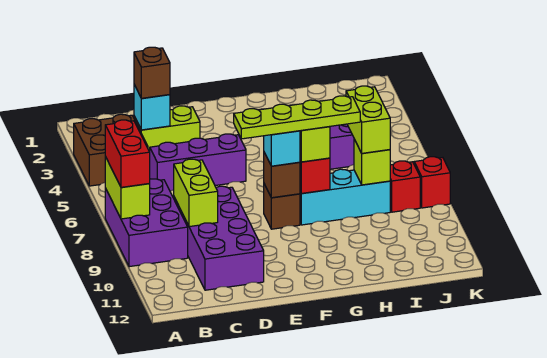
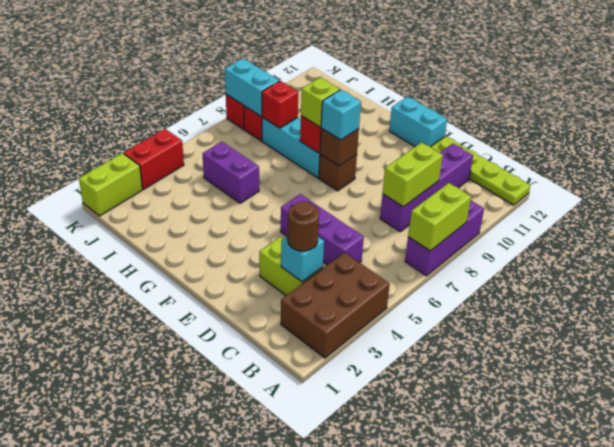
brown brick A3:B4 level 1 -> brown brick A2:B4 level 1
purple brick A7:B9 level 1 -> purple brick A7:A9 level 1
red brick A7:A8 level 3 -> red brick K3:K4 level 1
brown brick C3 level 3 -> brown round brick C3 level 3
purple brick C8:D11 level 1 -> purple brick C8:C11 level 1
lime plate E8:H8 level 4 -> lime plate A12:D12 level 1
none -> cyan brick E12:F12 level 1
lime brick I7:I8 level 3 -> lime brick K1:K2 level 1
lime brick I8 level 2 -> red brick I8 level 2
none -> cyan brick J8:K8 level 2

